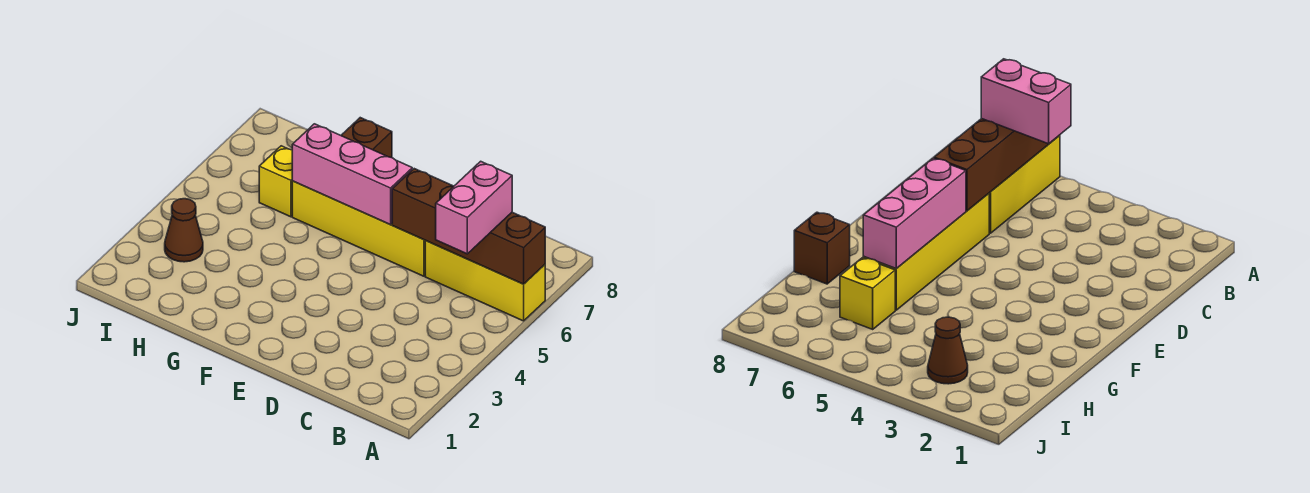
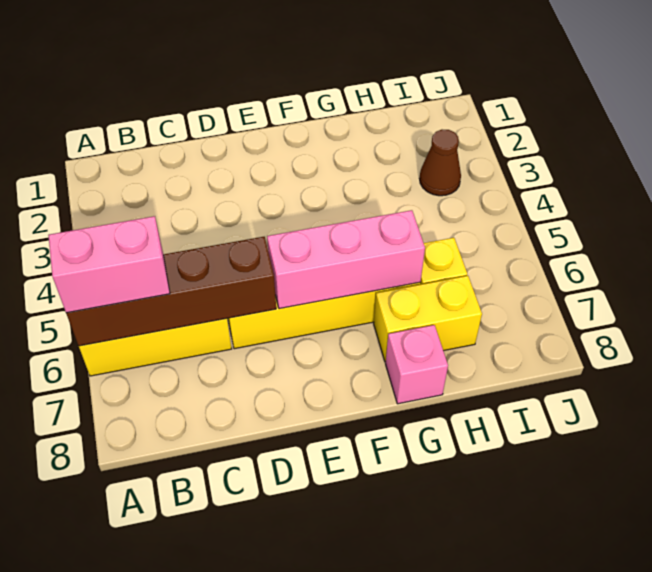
pink brick B5:B6 level 3 -> pink brick A6:B6 level 3
none -> yellow brick G7:H7 level 1
brown brick G8 level 1 -> pink brick G8 level 1

